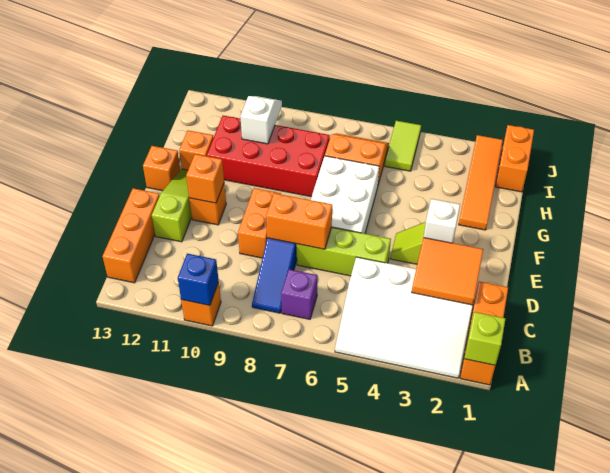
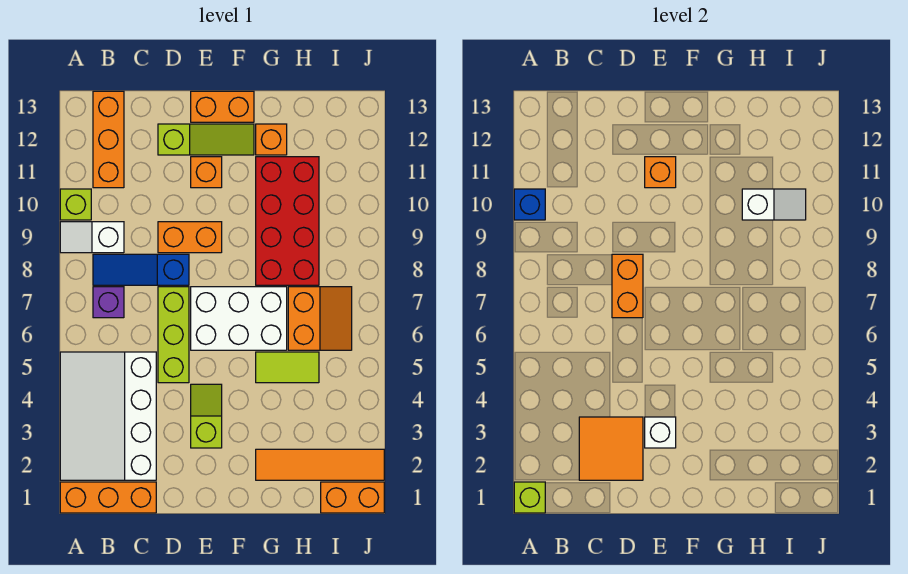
none -> white slope A9:B9 level 1 top B
orange brick A10 level 1 -> lime brick A10 level 1
orange brick B13:D13 level 1 -> orange brick B11:B13 level 1
orange brick F13 level 1 -> orange brick E13:F13 level 1
lime tile I5:J5 level 1 -> lime tile G5:H5 level 1

